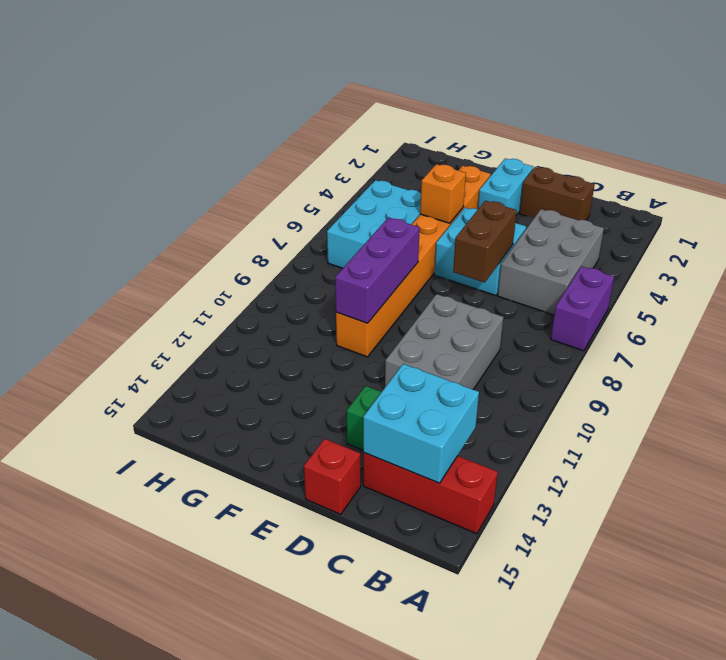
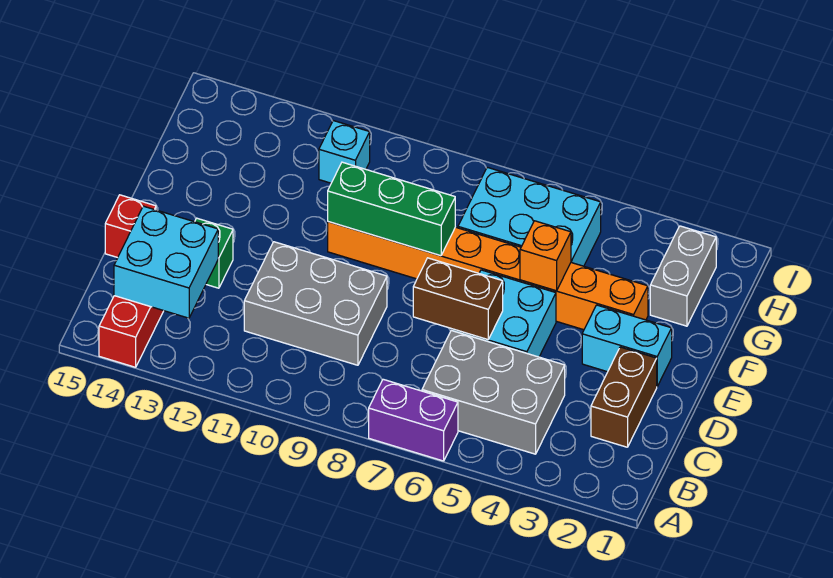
purple brick F8:F10 level 2 -> green brick F8:F10 level 2
none -> grey brick G2:H2 level 1
none -> cyan brick H11 level 1

